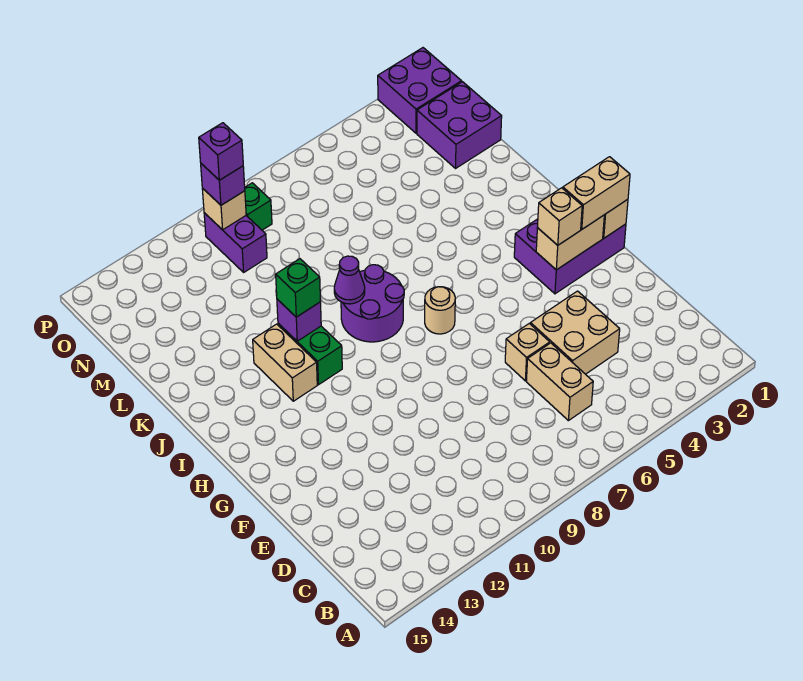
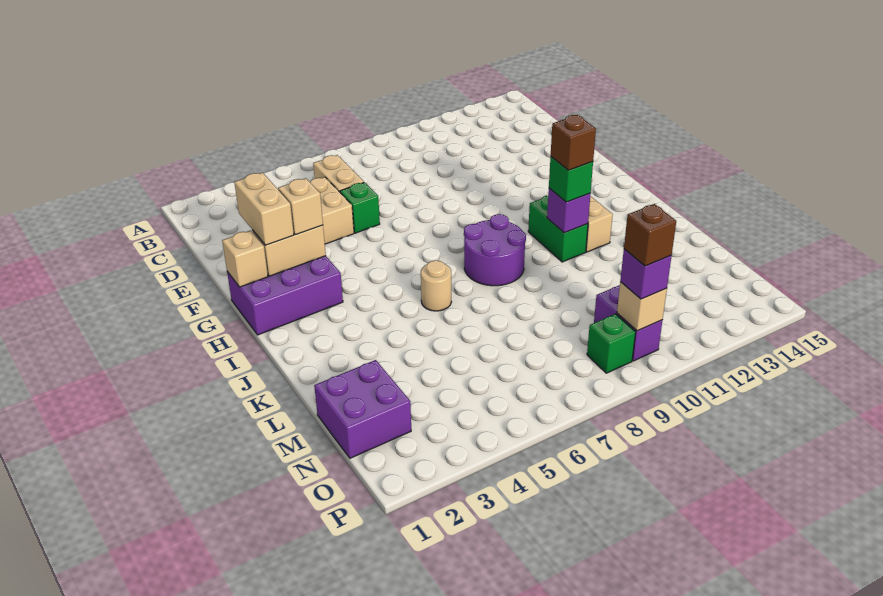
tan brick E6 level 1 -> green brick E6 level 1
tan brick G1:G2 level 3 -> tan brick F2:G2 level 3
tan round brick H7 level 1 -> tan round brick J6 level 1
purple cone J9 level 2 -> none
none -> brown brick J11 level 4
purple brick O1:P2 level 1 -> none
purple brick O10 level 4 -> brown brick O10 level 4

